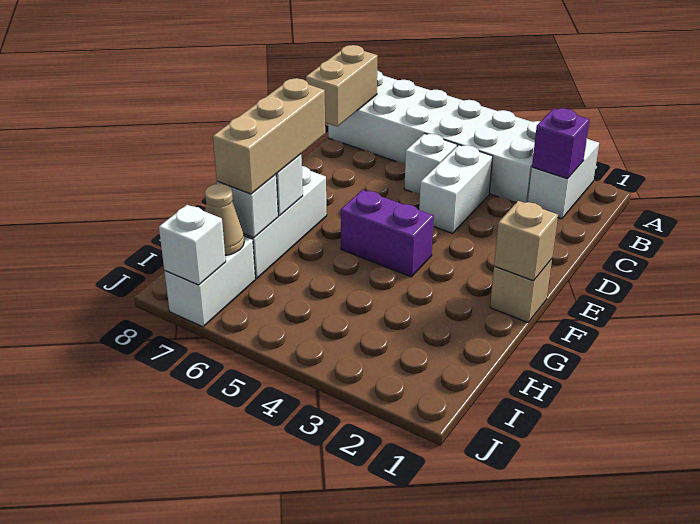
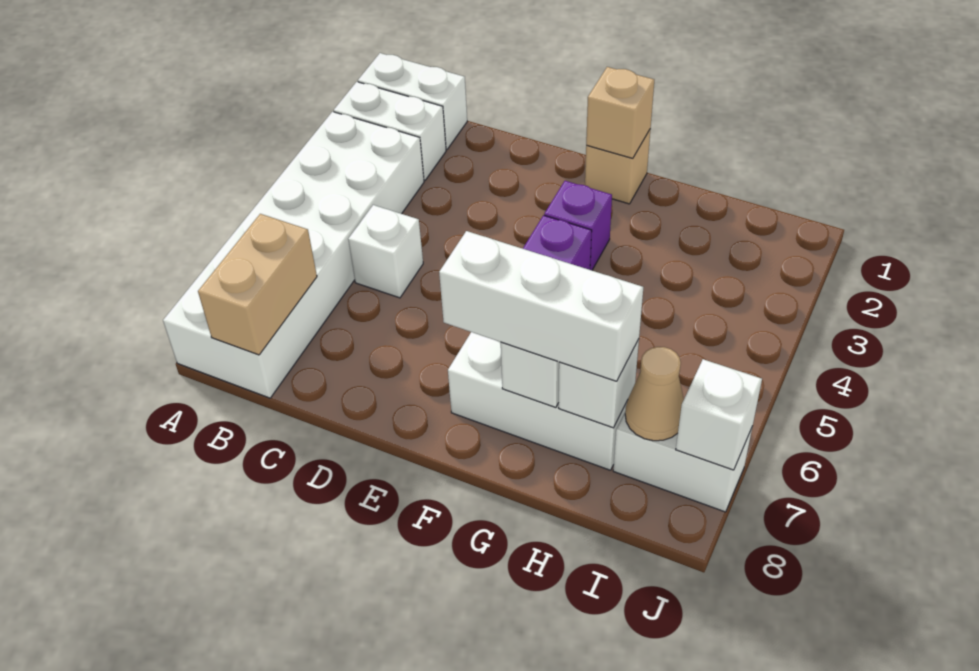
purple brick B2 level 2 -> purple brick F3 level 1
tan brick B8:C8 level 2 -> tan brick B7:B8 level 2
white brick C4:D4 level 1 -> white brick A1:B1 level 1
tan brick F7:H7 level 3 -> white brick F7:H7 level 3

